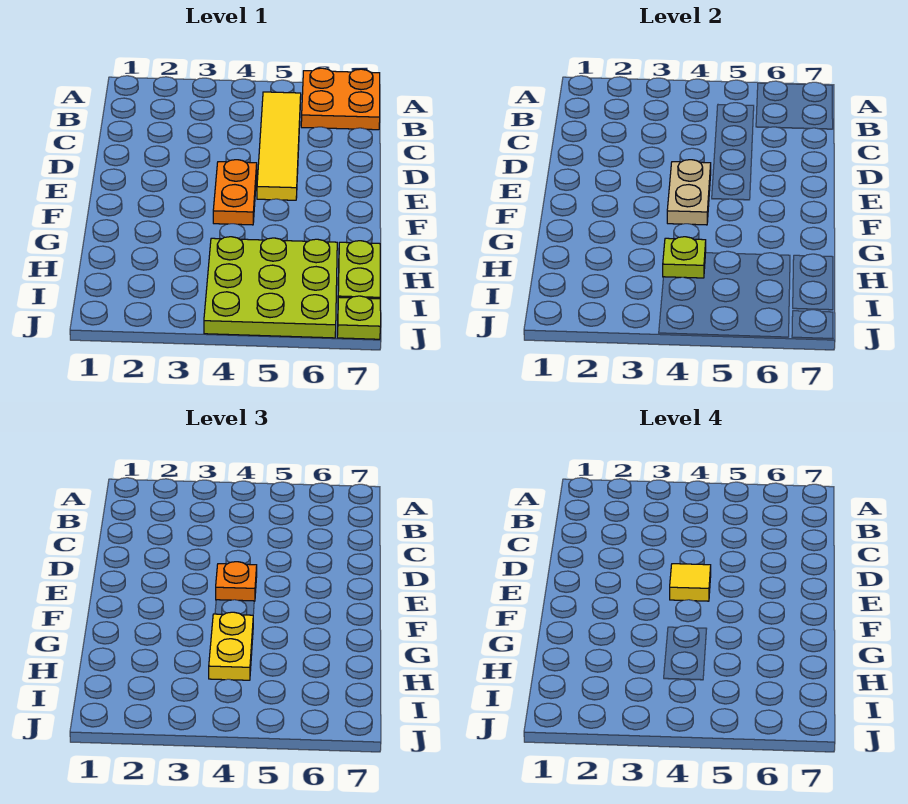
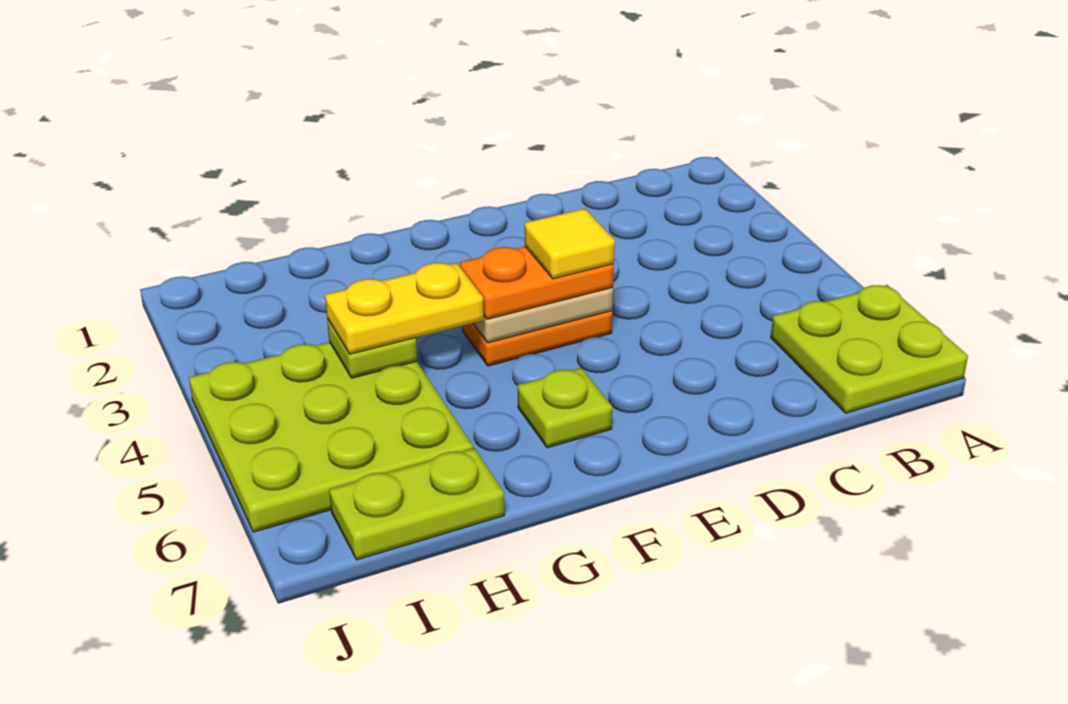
orange plate A6:B7 level 1 -> lime plate A6:B7 level 1
yellow tile B5:E5 level 1 -> none
orange plate E4 level 3 -> orange plate E4:F4 level 3
lime plate J7 level 1 -> lime plate F6 level 1

